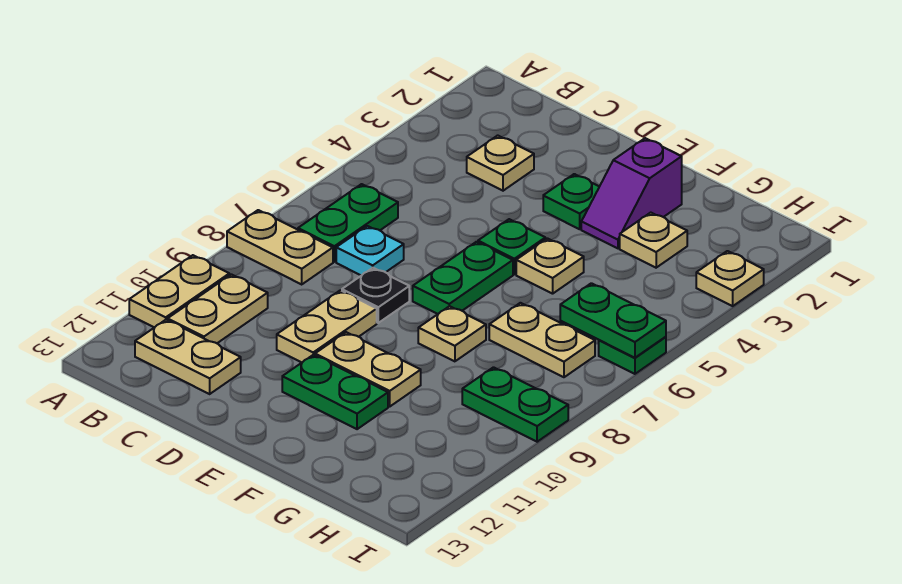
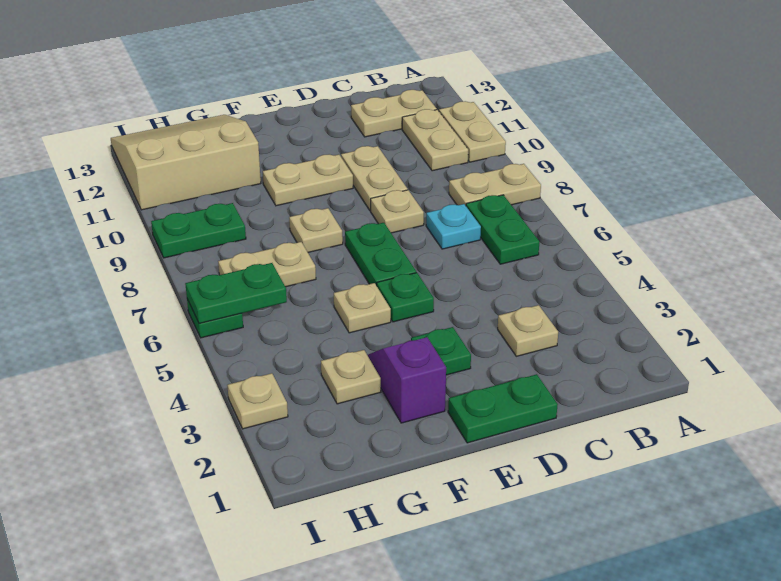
black plate D8 level 1 -> tan plate D8 level 1
green plate E11:F11 level 1 -> green plate D1:E1 level 1
none -> tan slope G11:I13 level 1 top 11

